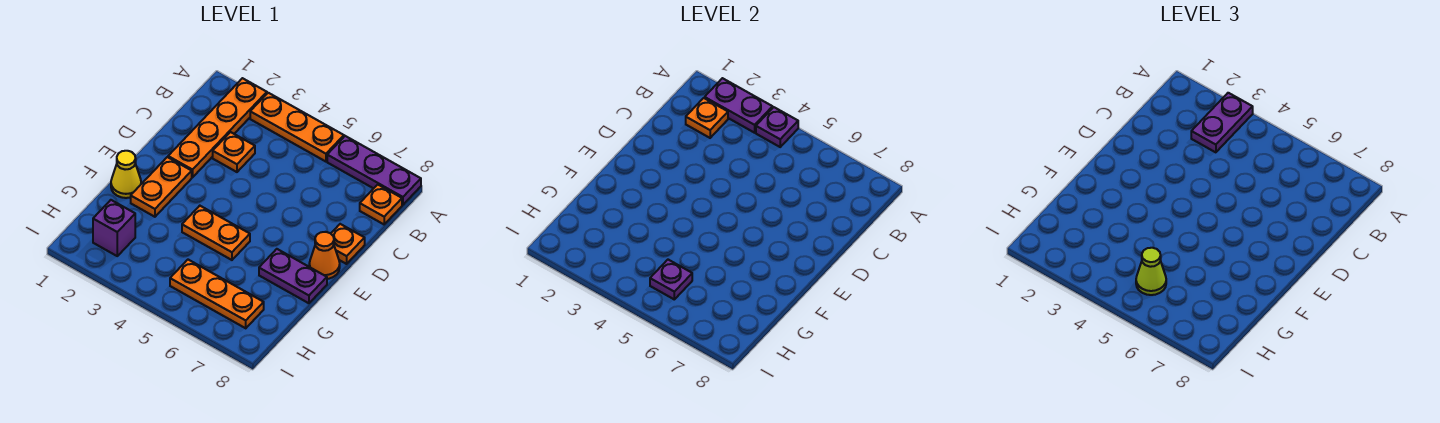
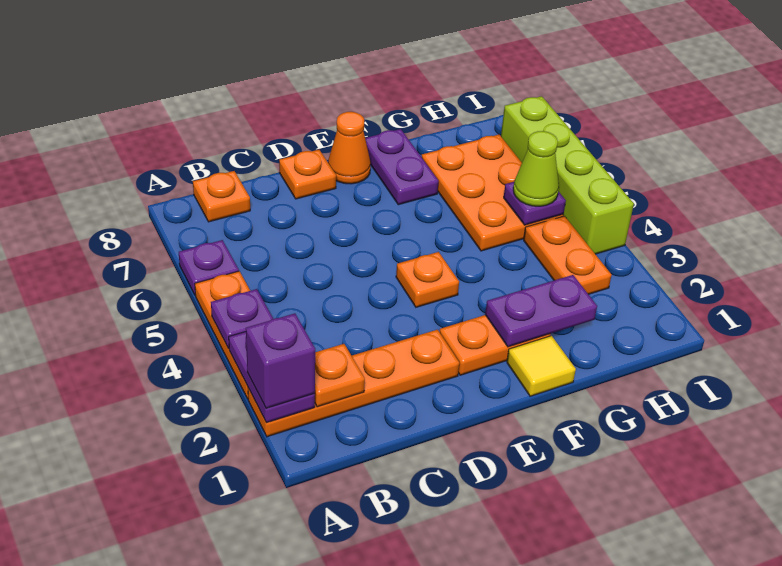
purple plate A3:B3 level 3 -> purple plate F2:G2 level 2
purple plate A6:A8 level 1 -> purple plate A6 level 1
orange plate C3 level 1 -> orange plate E4 level 1
yellow cone F1 level 1 -> yellow tile F1 level 1
orange plate F4:F5 level 1 -> orange plate H3:H4 level 1
purple brick H2 level 1 -> purple brick A2 level 3
orange plate H5:H7 level 1 -> orange plate G5:H7 level 1
none -> lime brick I4:I7 level 1

